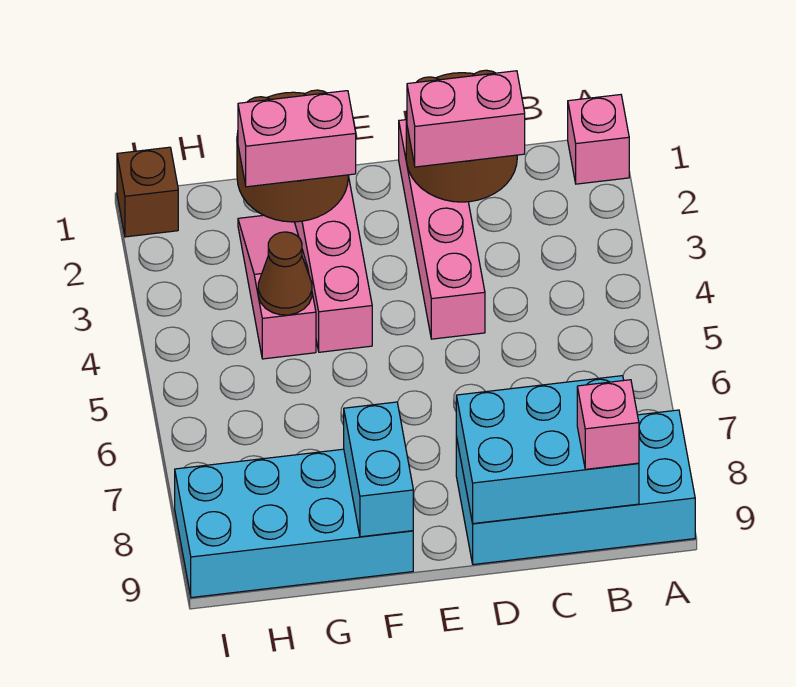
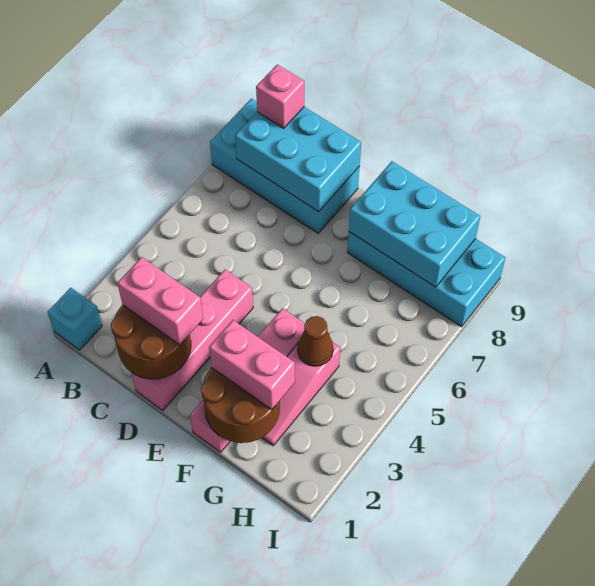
pink brick A1 level 1 -> cyan brick A1 level 1
cyan brick F8:F9 level 2 -> cyan brick F8:H9 level 2
brown brick I1 level 1 -> none

